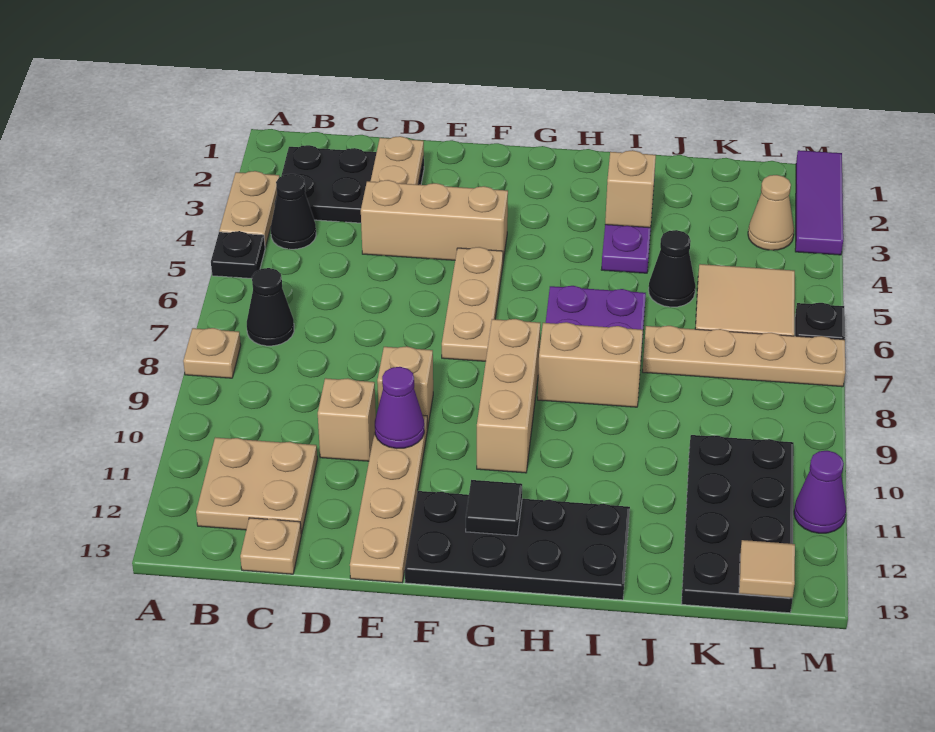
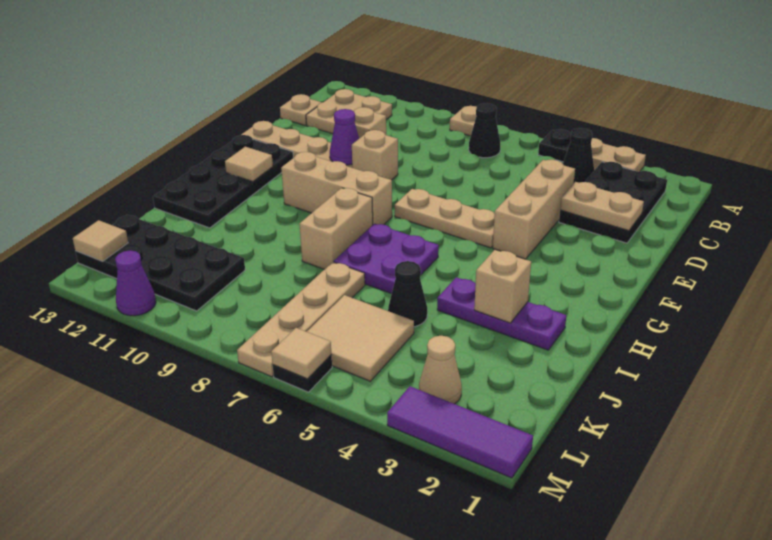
black tile G12 level 2 -> tan tile G12 level 2
none -> tan tile M6 level 2

